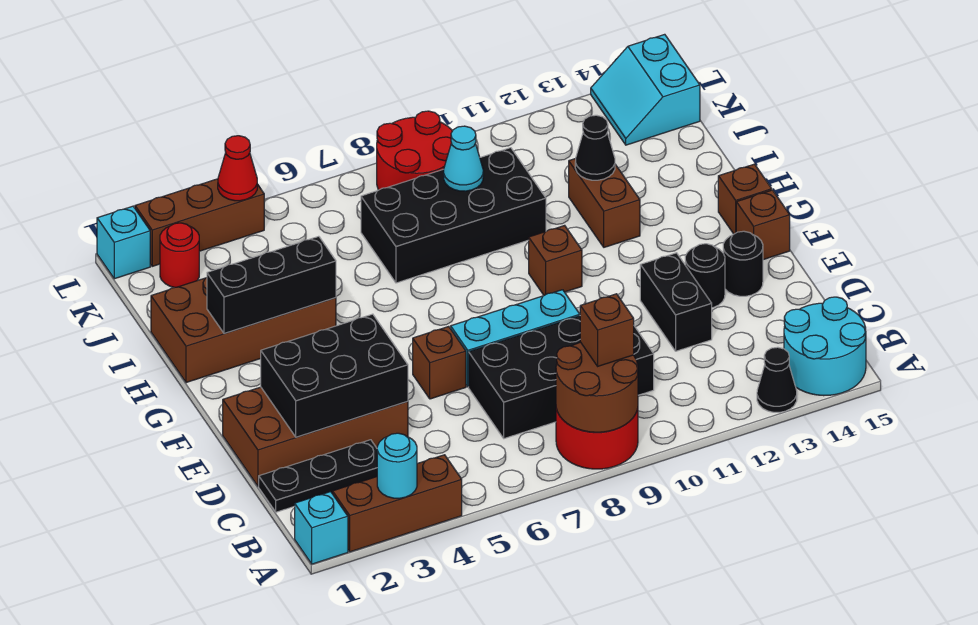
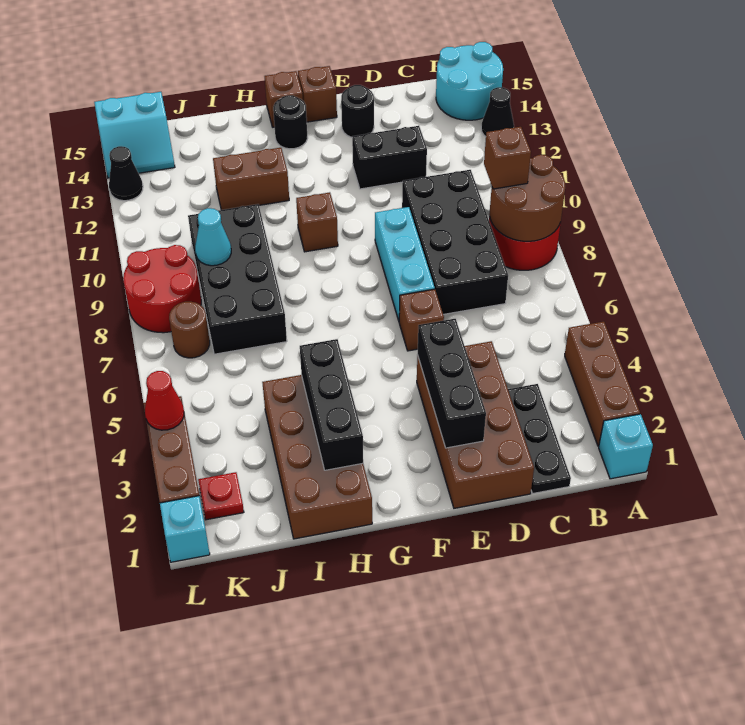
cyan round brick A3 level 2 -> none
black brick D2:E4 level 2 -> black brick E2:E4 level 2
black round brick E13 level 1 -> black round brick G14 level 1
black cone I12 level 2 -> black cone L13 level 1
red round brick K2 level 1 -> red plate K2 level 1
none -> brown round brick K7 level 1

